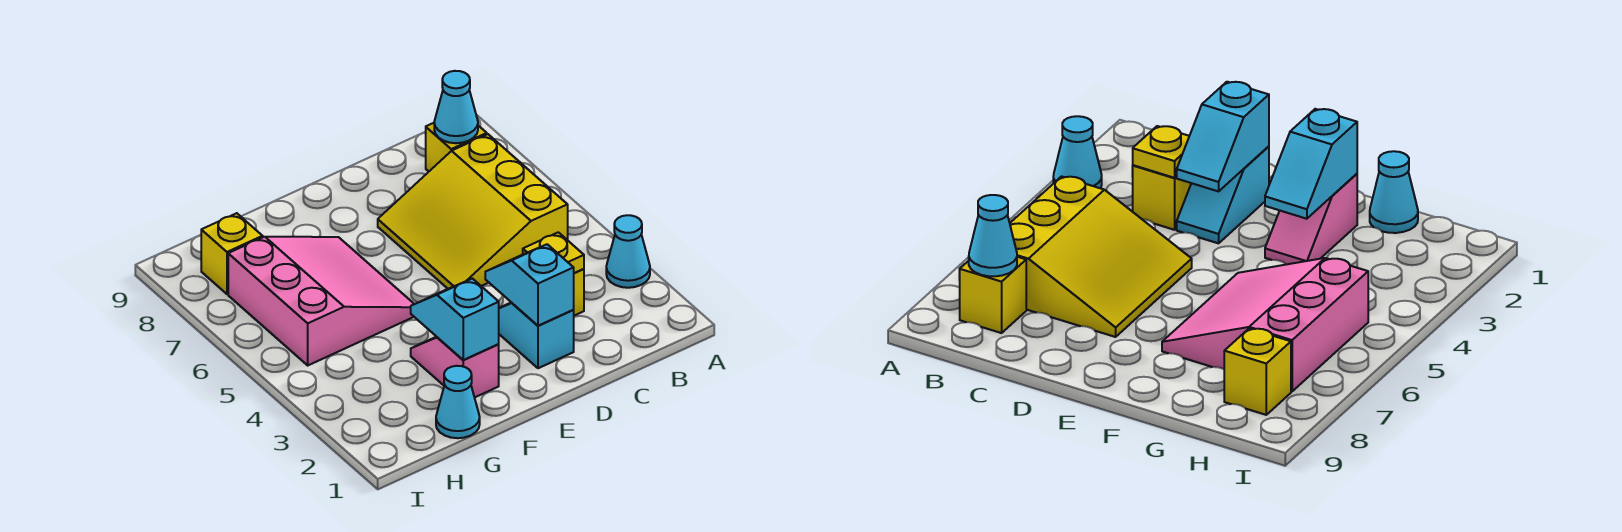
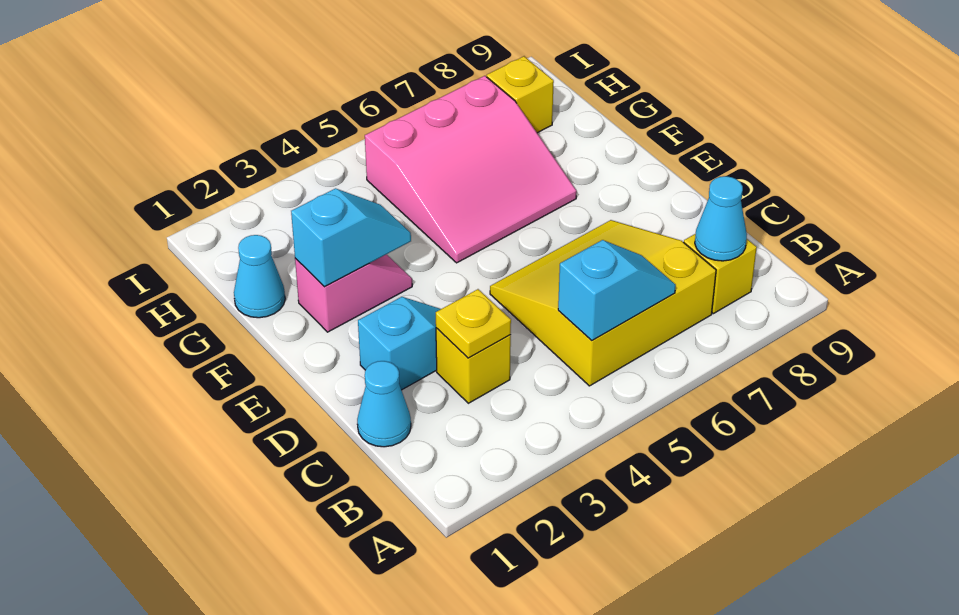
cyan cone A3 level 1 -> cyan cone C1 level 1
cyan slope D2:D3 level 2 top 2 -> cyan slope B5:B6 level 2 top 5

